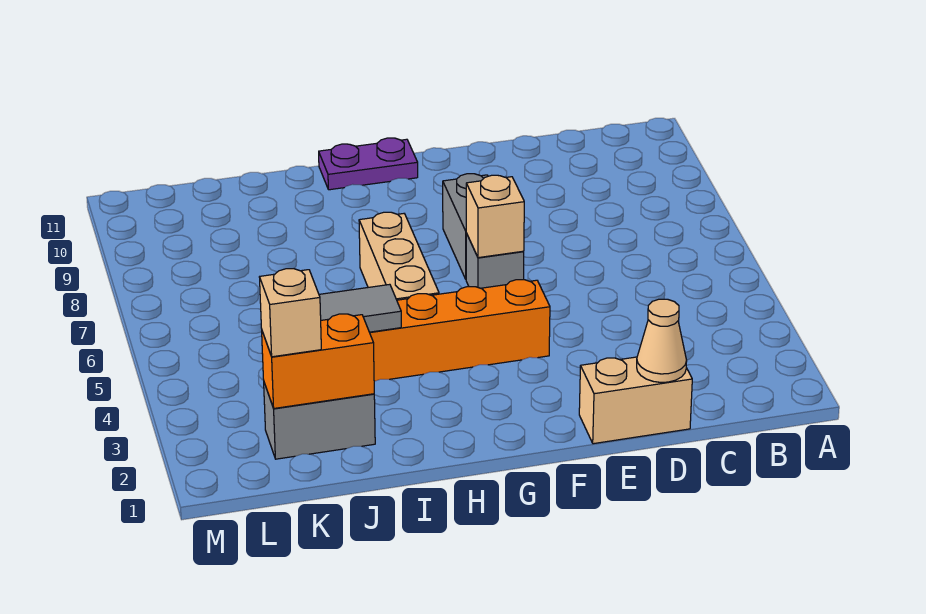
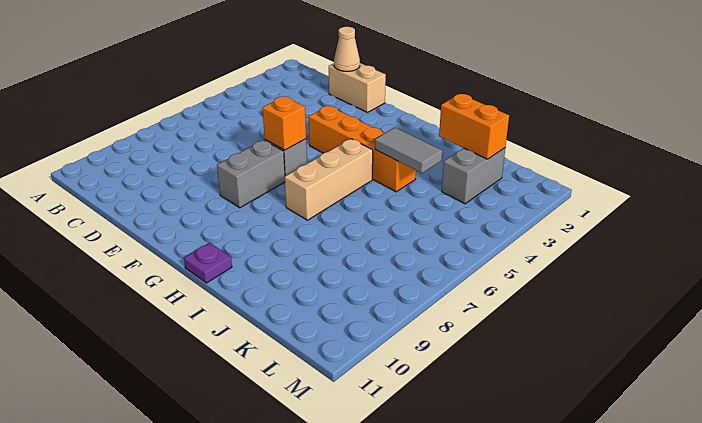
tan brick F6 level 2 -> orange brick F6 level 2
purple plate G11:H11 level 1 -> purple plate H11 level 1
grey brick J2:K2 level 1 -> grey brick K2:K3 level 1
tan brick K2 level 3 -> none

